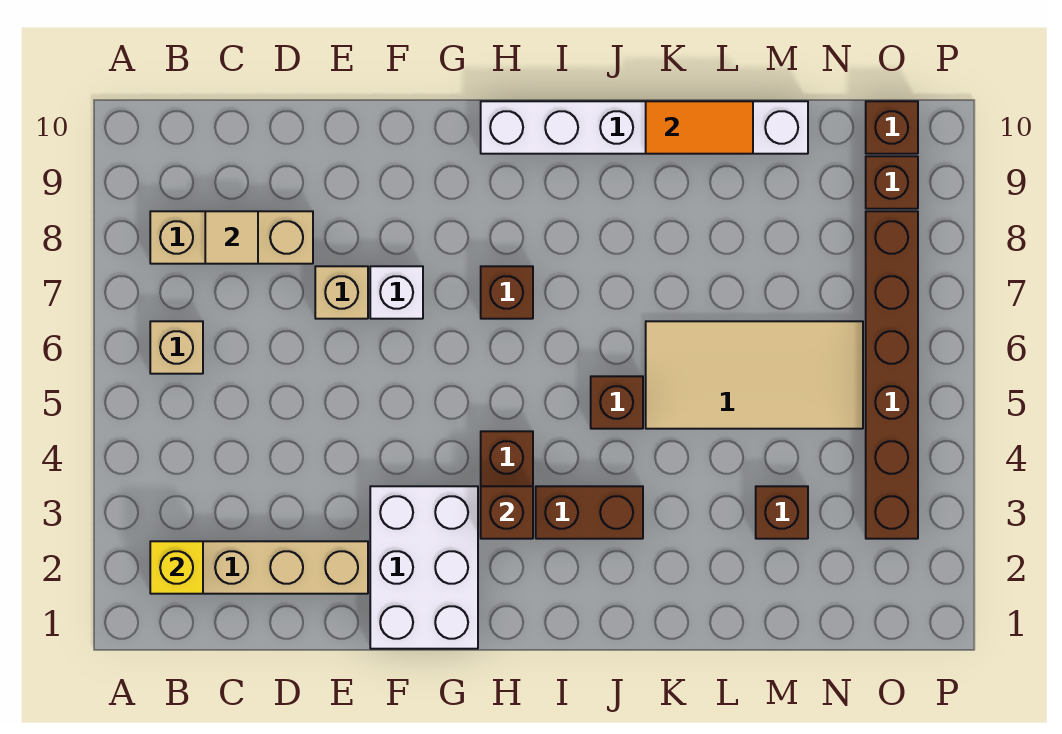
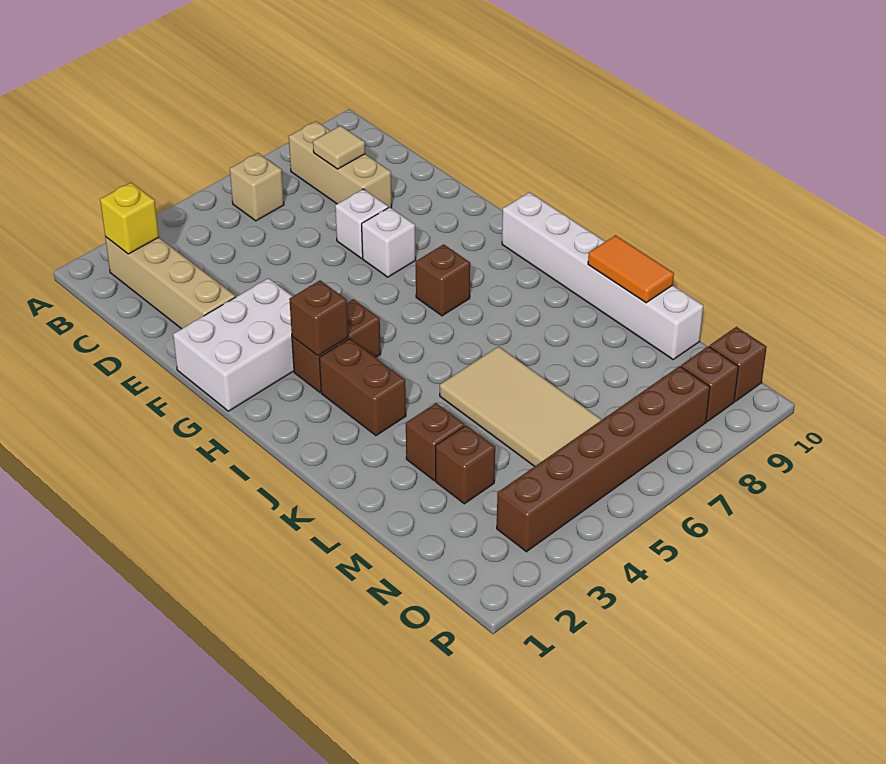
tan brick E7 level 1 -> white brick E7 level 1
brown brick J5 level 1 -> brown brick L3 level 1

